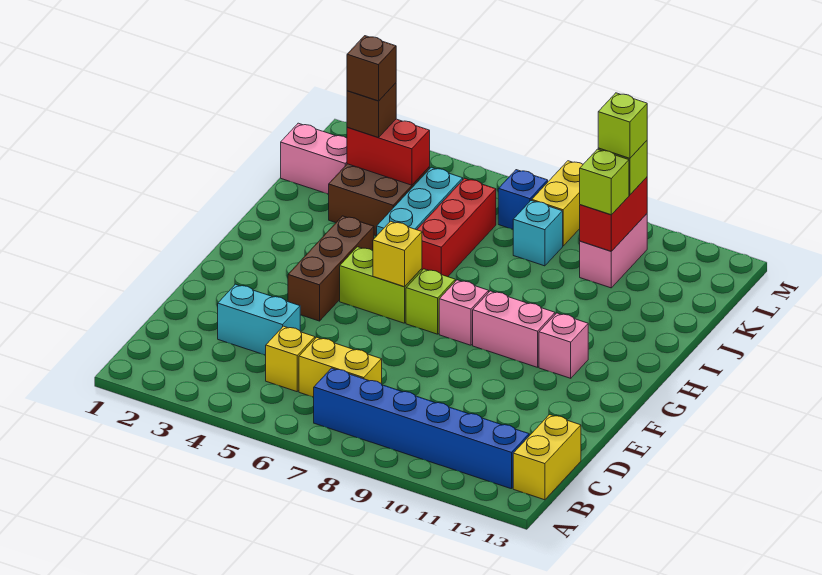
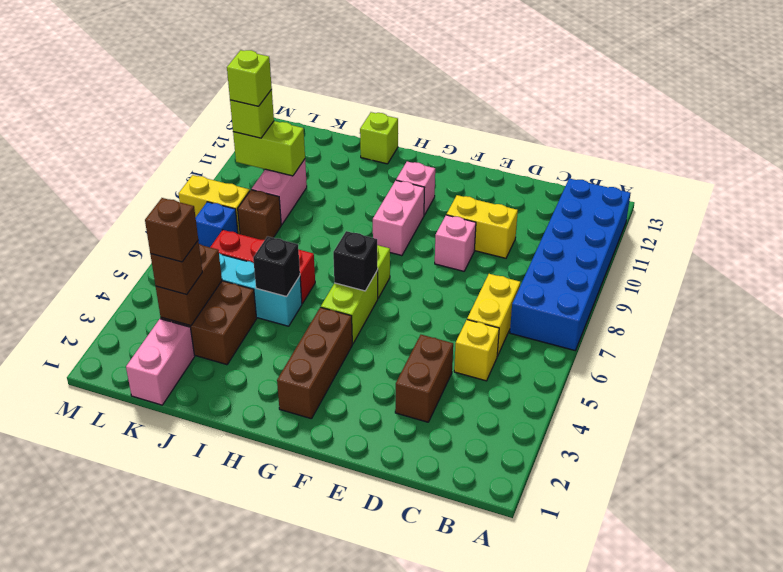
blue brick B7:B12 level 1 -> blue brick A7:B12 level 1
yellow brick B13:C13 level 1 -> yellow brick D10:E10 level 1
cyan brick D3:D4 level 1 -> brown brick D3:D4 level 1
brown brick F4:H4 level 1 -> brown brick G2:G4 level 1
yellow brick G6 level 2 -> black brick G6 level 2
pink brick G8 level 1 -> pink brick E9 level 1
none -> black brick I5 level 2
red brick K3:K4 level 2 -> brown brick K3:K4 level 2
cyan brick K8 level 1 -> brown brick K8 level 1
pink brick K10:L10 level 1 -> pink brick K9:K10 level 1
red brick K10:L10 level 2 -> lime brick K10:L10 level 2
lime brick K10 level 3 -> lime brick I13 level 1

